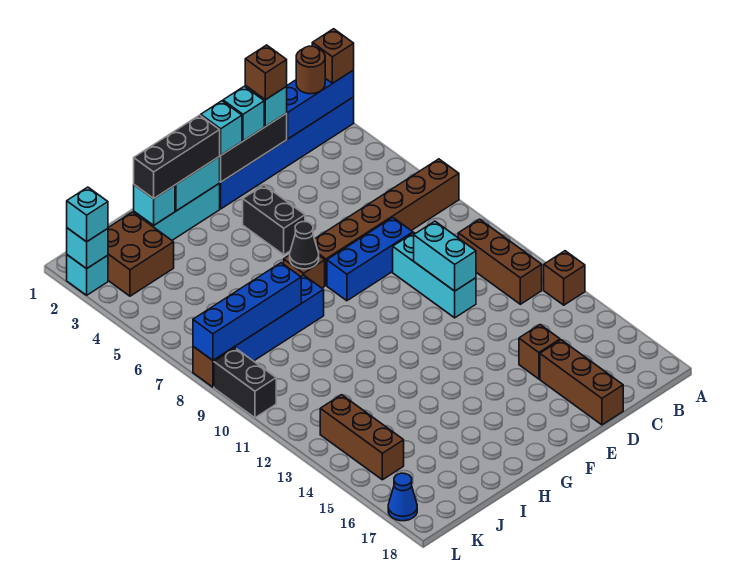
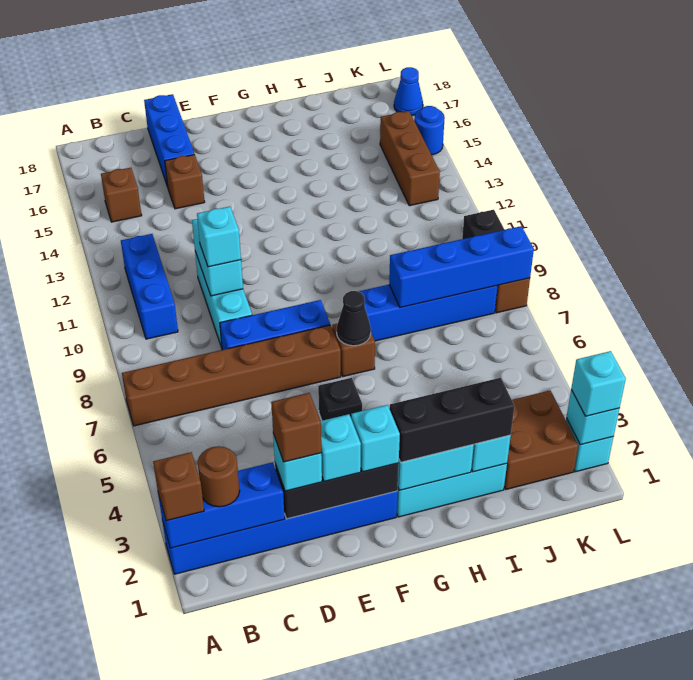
brown brick A13 level 1 -> brown brick B15 level 1
brown brick B10:B12 level 1 -> blue brick B10:B12 level 1
none -> cyan brick D10 level 3
brown brick D16:D18 level 1 -> blue brick D16:D18 level 1
black brick F4:F5 level 1 -> black brick F5 level 1
none -> blue round brick L15 level 1

